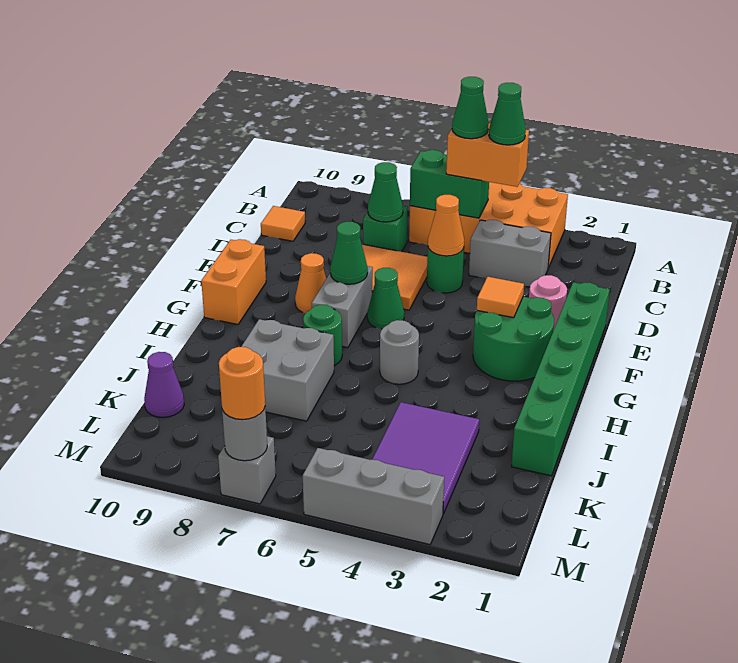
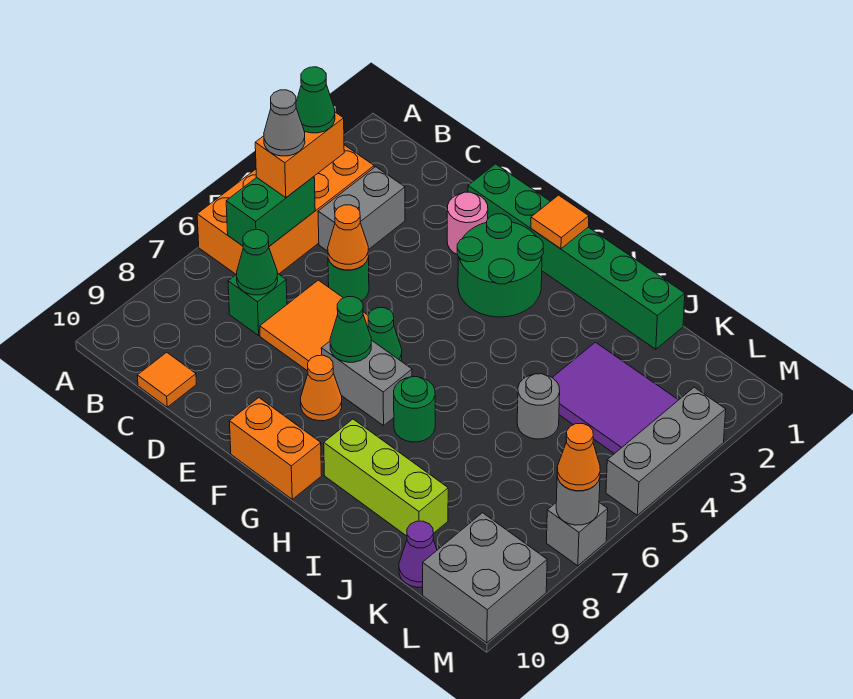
green cone B5 level 4 -> grey cone B5 level 4
orange tile F3 level 2 -> orange tile G1 level 2
grey round brick H5 level 1 -> grey round brick J5 level 1
none -> lime brick H9:J9 level 1
grey brick I7:J8 level 1 -> grey brick L9:M10 level 1
orange round brick M7 level 3 -> orange cone M7 level 3

